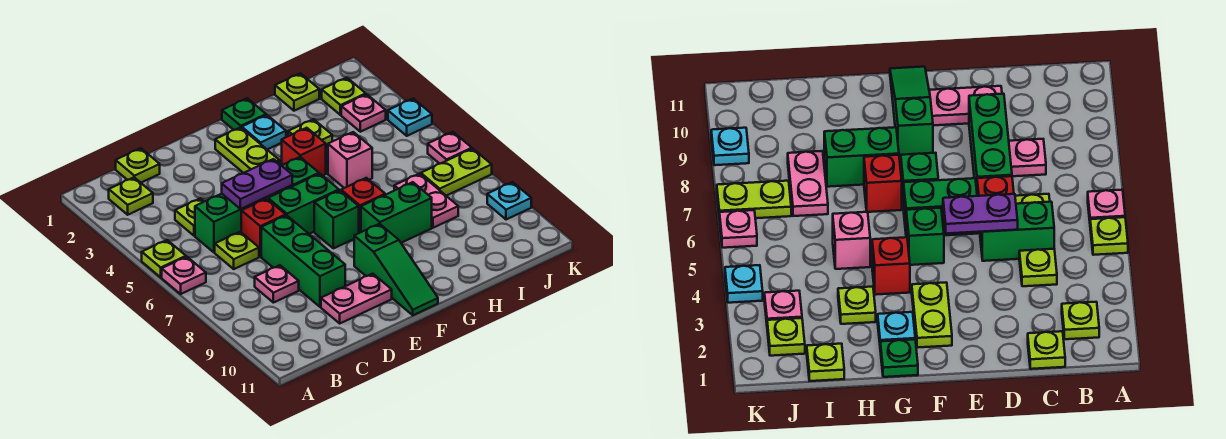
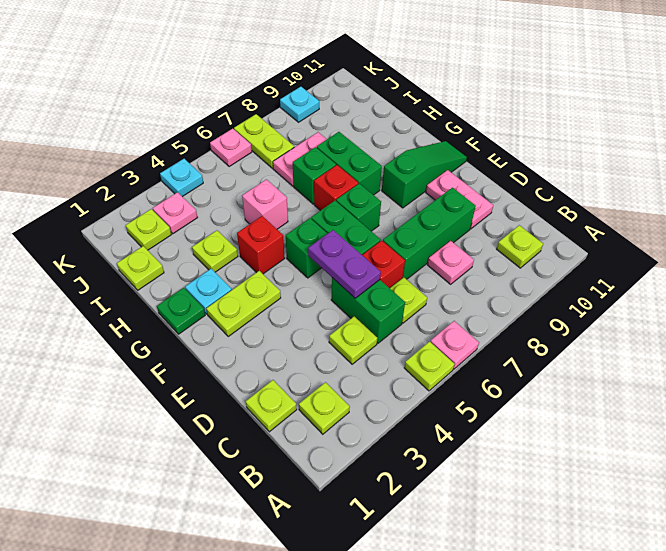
none -> lime plate B10 level 1
none -> green brick H7 level 1

